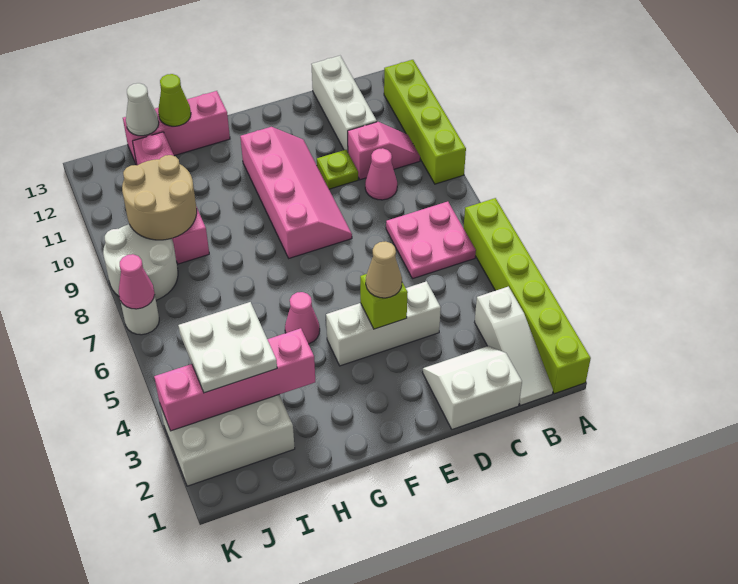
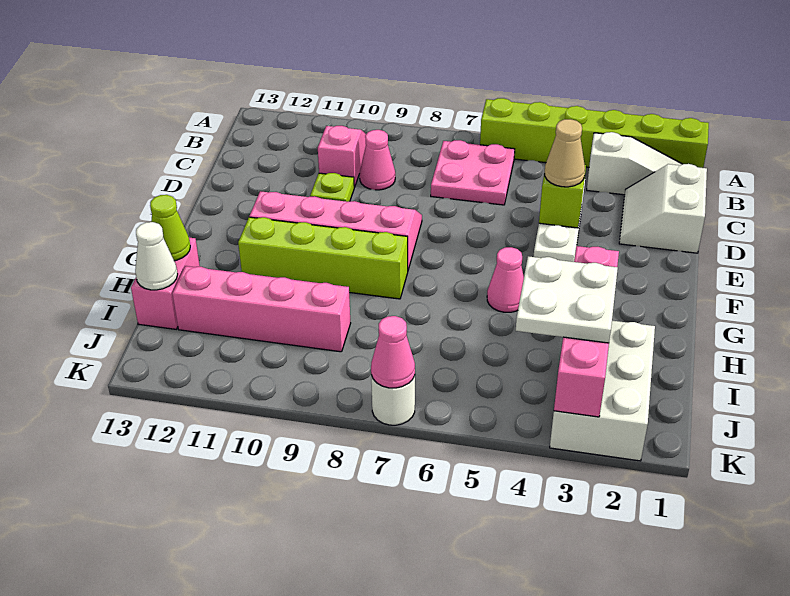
lime brick A9:A12 level 1 -> lime brick G8:G11 level 1
white brick C11:C13 level 1 -> none
pink brick G13:I13 level 1 -> pink brick H13:I13 level 1
tan round brick I9:J10 level 2 -> none
white round brick J8:K9 level 1 -> none

